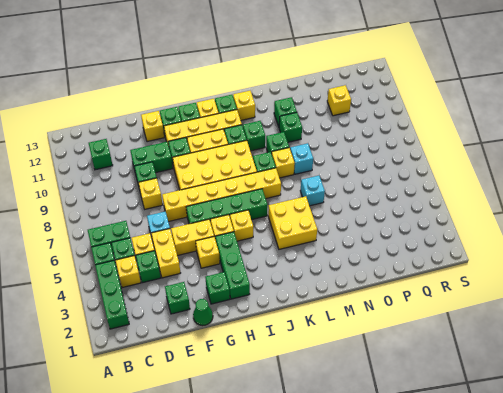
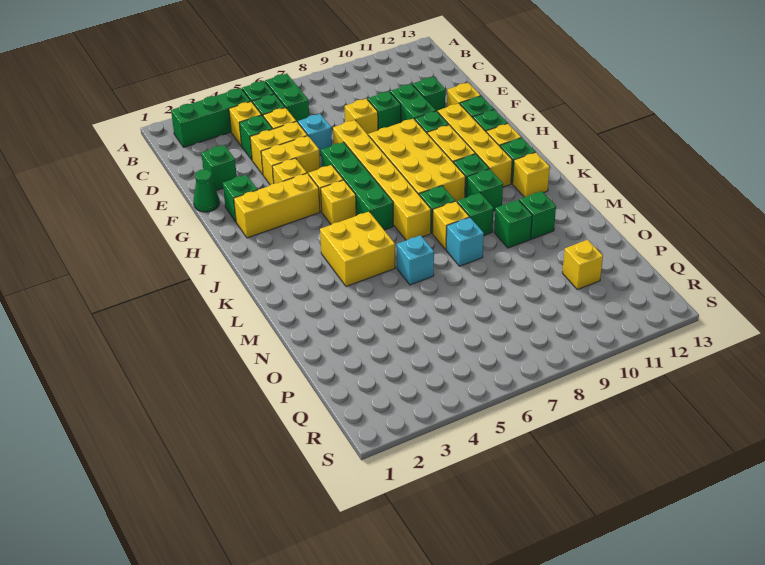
green brick C11 level 1 -> green brick E11 level 1
yellow brick F5:G5 level 1 -> yellow brick F4:F5 level 1
green brick H2:H4 level 1 -> yellow brick H2:H4 level 1

